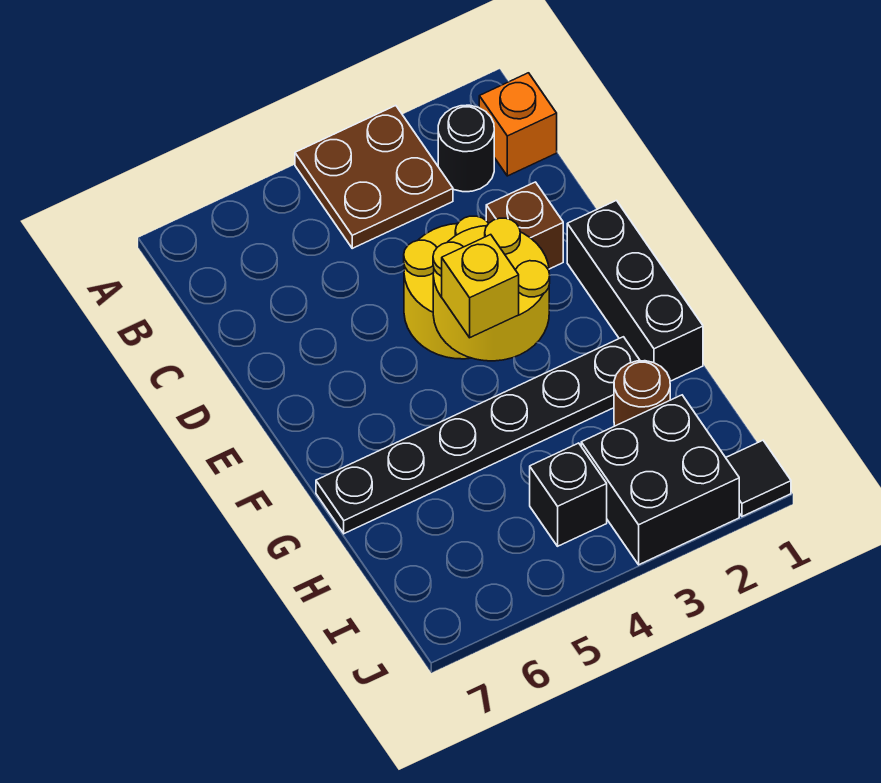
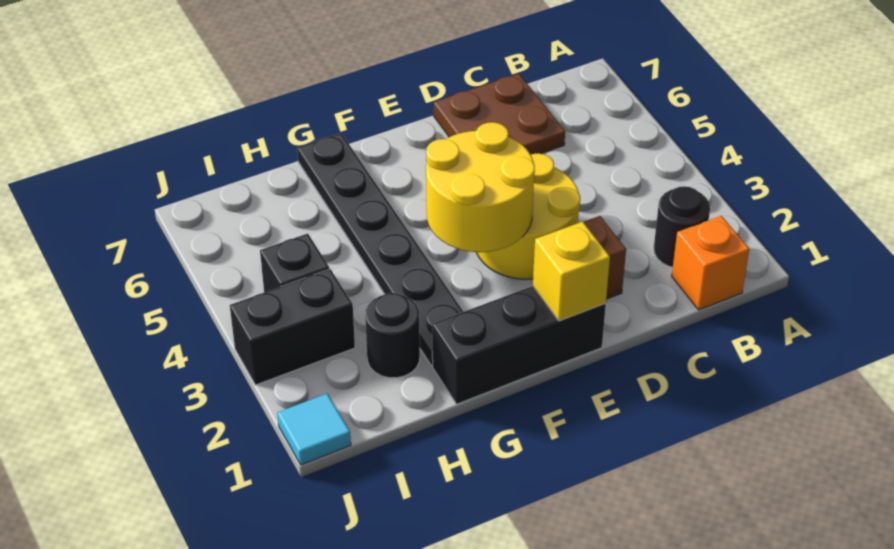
brown plate A3:B4 level 1 -> brown plate C6:D7 level 1
yellow brick F4 level 3 -> yellow brick E1 level 2
brown round brick H2 level 1 -> black round brick H2 level 1
black brick I2:J3 level 1 -> black brick I3:J3 level 1
black tile J1 level 1 -> cyan tile J1 level 1

